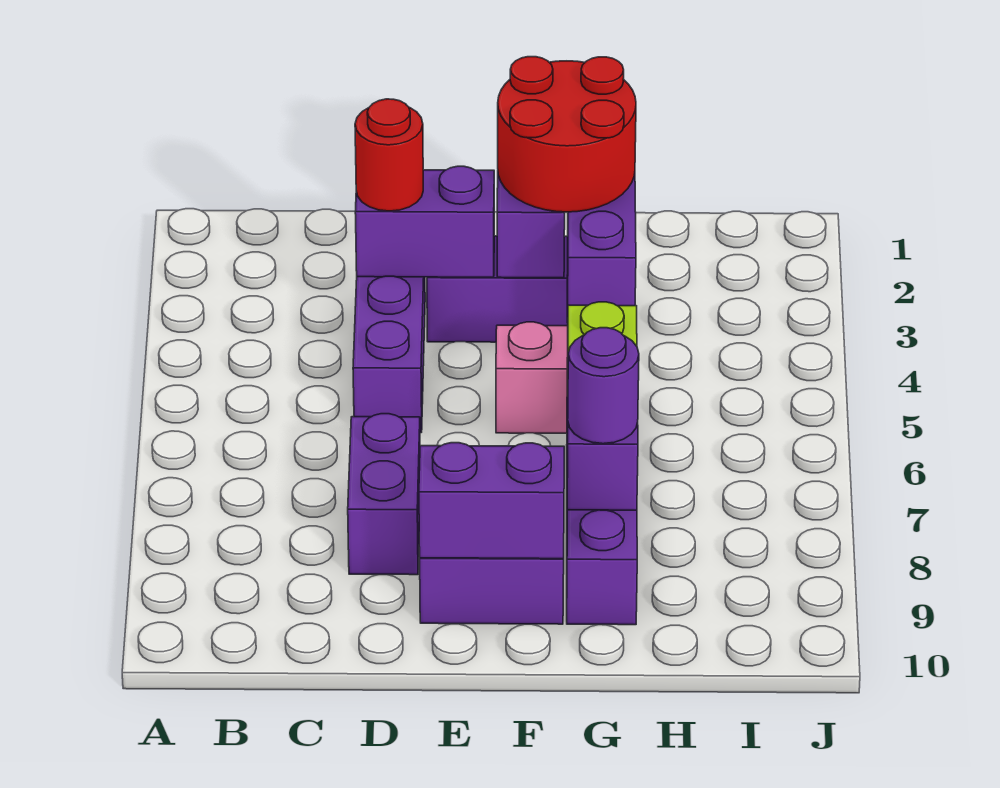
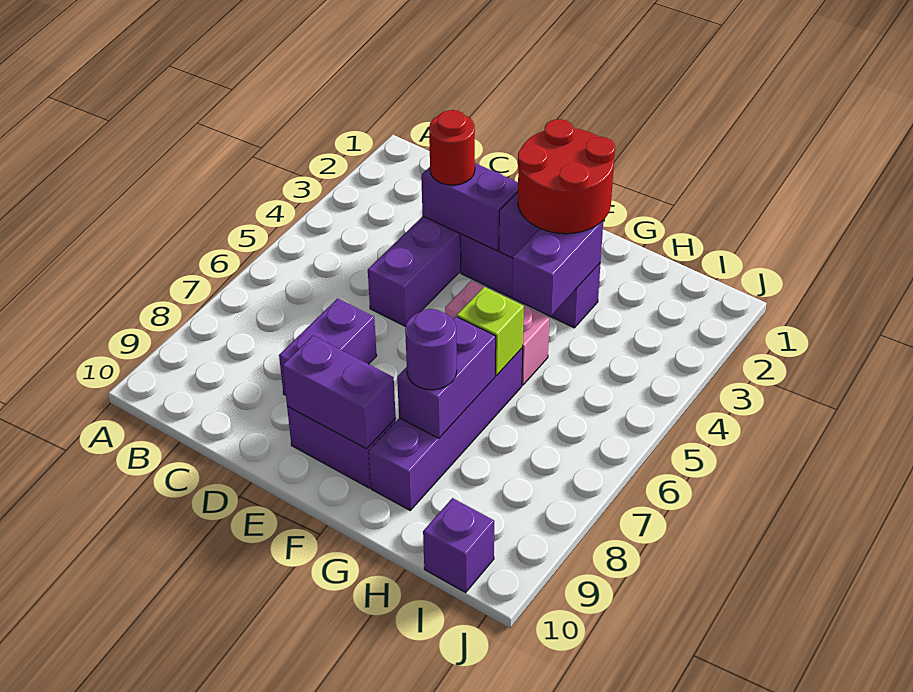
none -> purple brick I10 level 1

